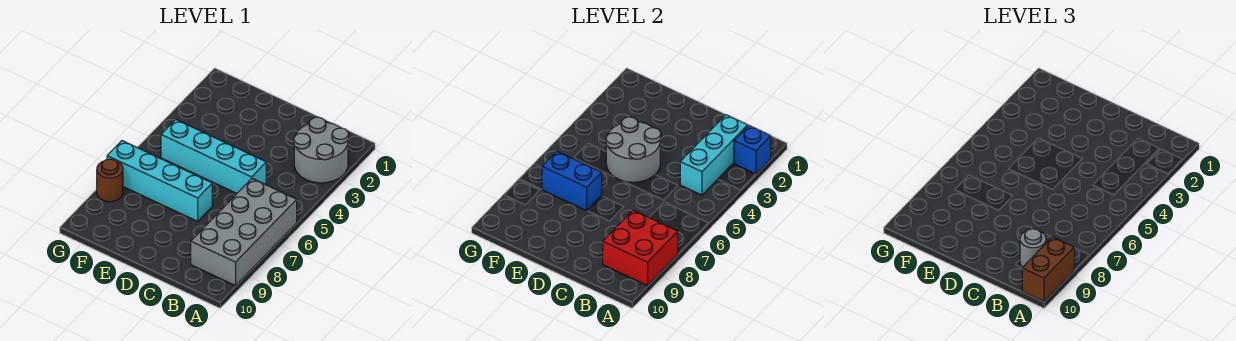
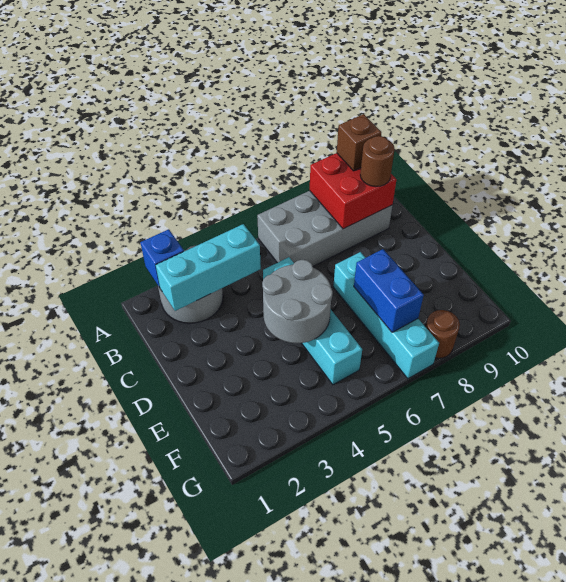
brown brick A9:A10 level 3 -> brown brick A9 level 3
grey round brick B9 level 3 -> brown round brick B9 level 3

